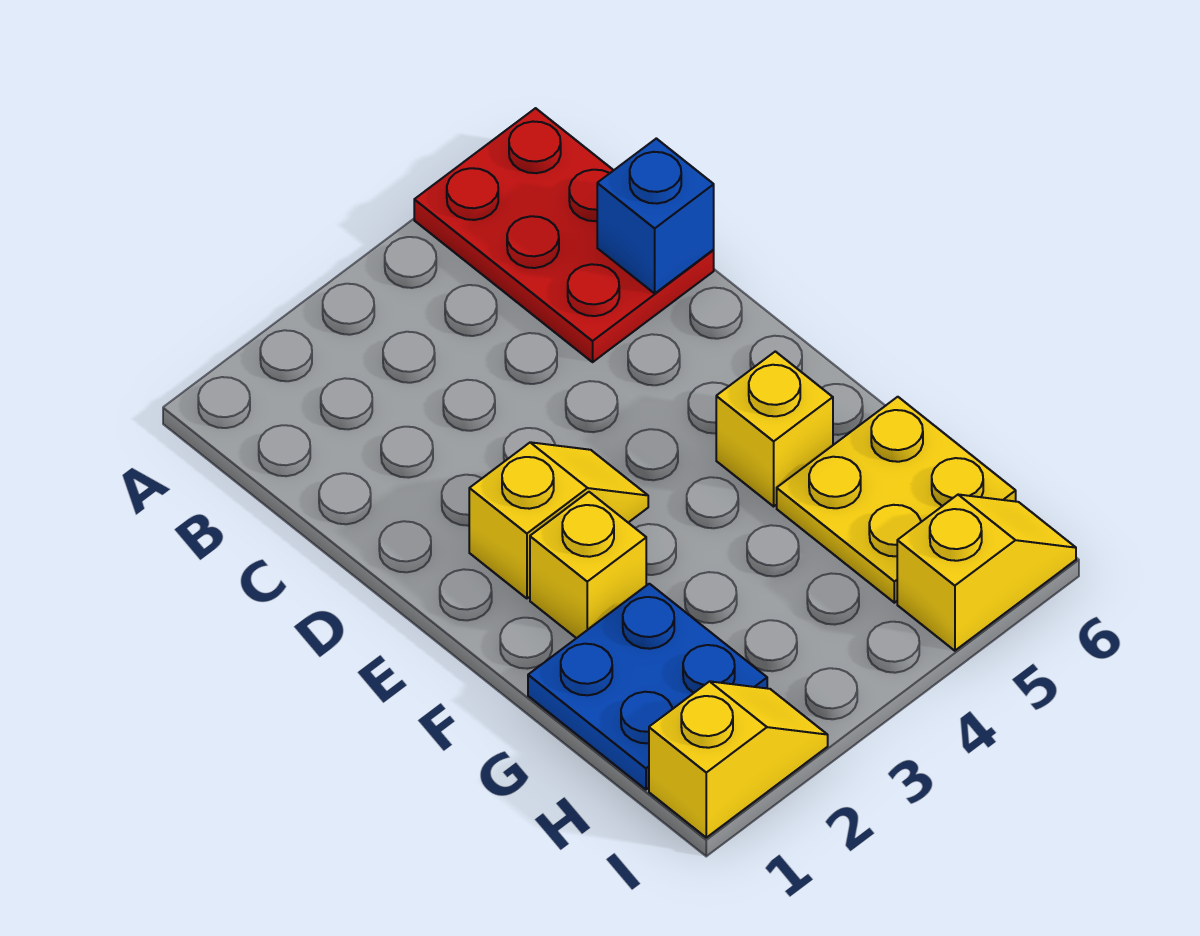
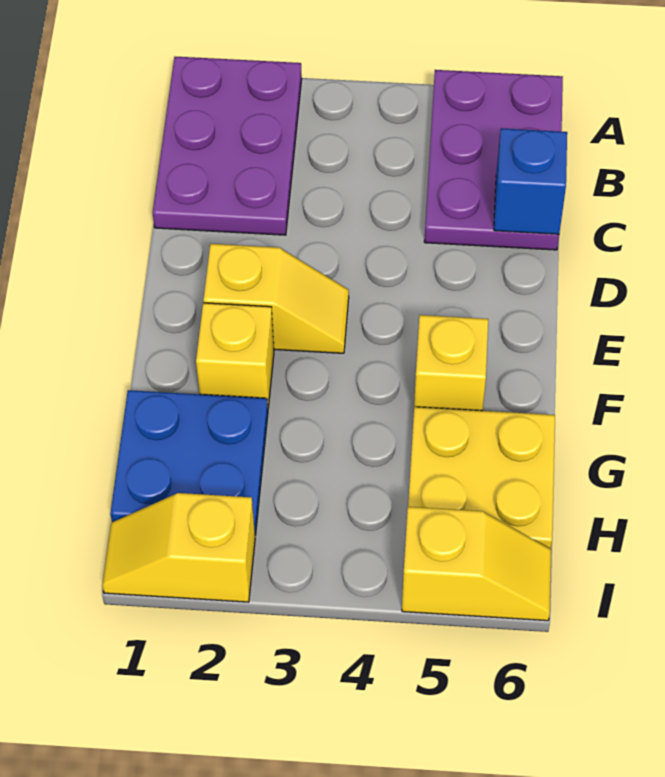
none -> purple plate A1:C2 level 1
red plate A5:C6 level 1 -> purple plate A5:C6 level 1
yellow slope I1:I2 level 1 top 1 -> yellow slope I1:I2 level 1 top 2

